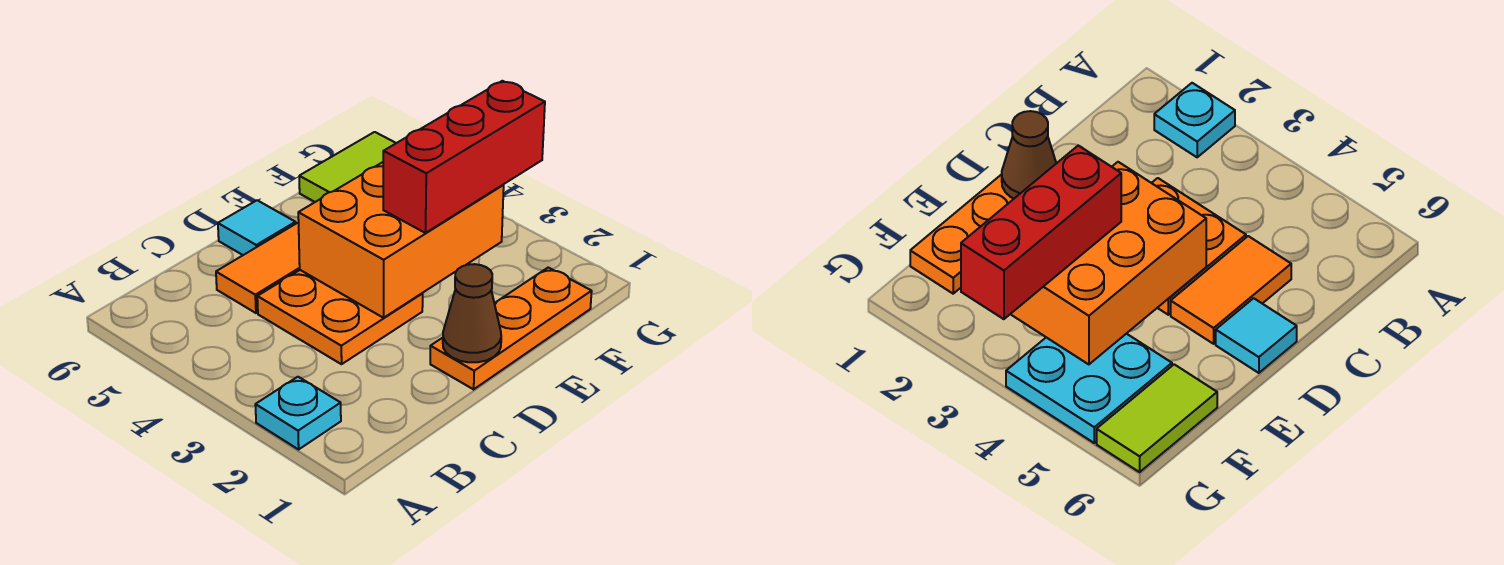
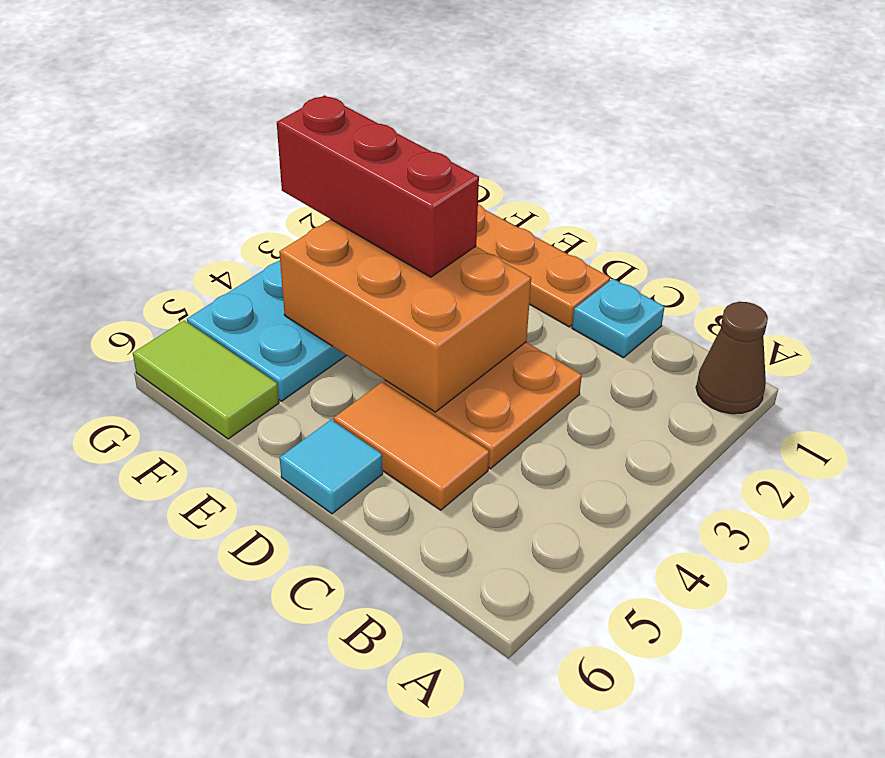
cyan plate A2 level 1 -> cyan plate C1 level 1
brown cone D1 level 2 -> brown cone A1 level 1

